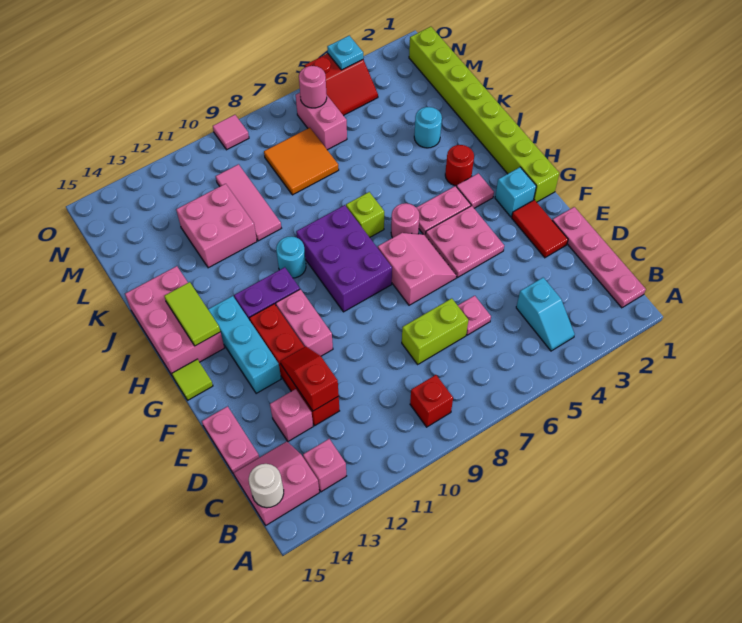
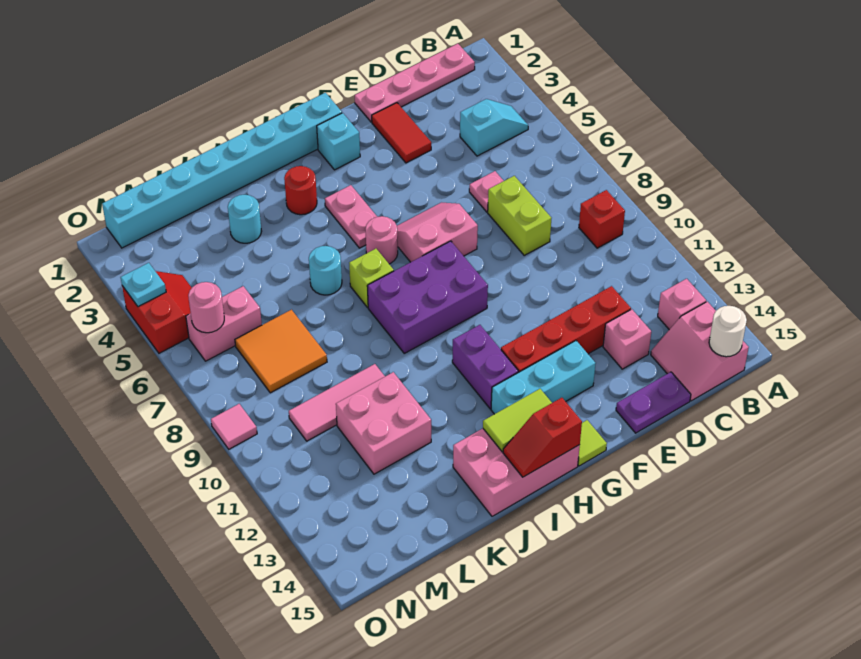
red slope D12:E12 level 2 top D -> red slope H15:I15 level 2 top H
pink plate D15:E15 level 1 -> purple plate D15:E15 level 1
red tile E2:F2 level 1 -> red tile E2:E3 level 1
pink plate F4:G5 level 1 -> none
pink brick F11:G11 level 1 -> none
lime brick G1:N1 level 1 -> cyan brick G1:N1 level 1
pink tile H3 level 1 -> none
cyan round brick I10 level 1 -> cyan round brick J6 level 1

